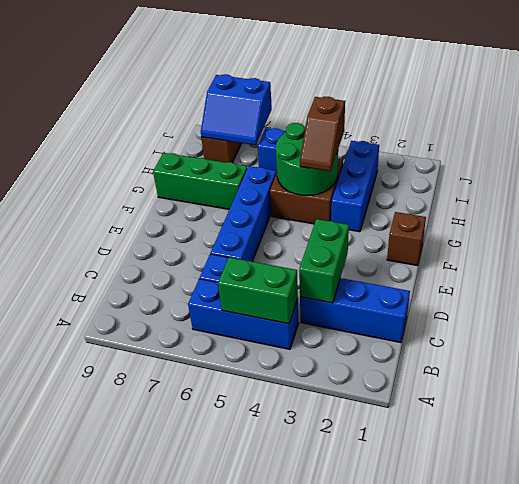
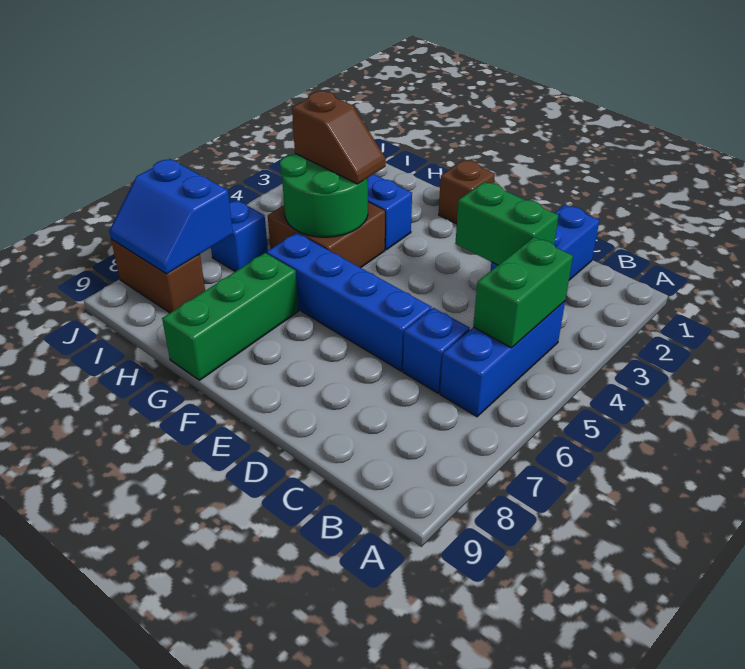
blue slope I7:J8 level 2 top J -> blue slope I7:J8 level 2 top 7

